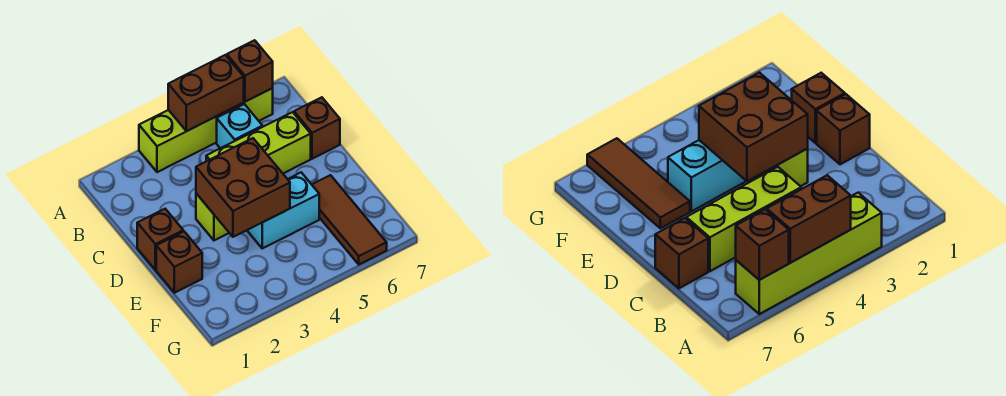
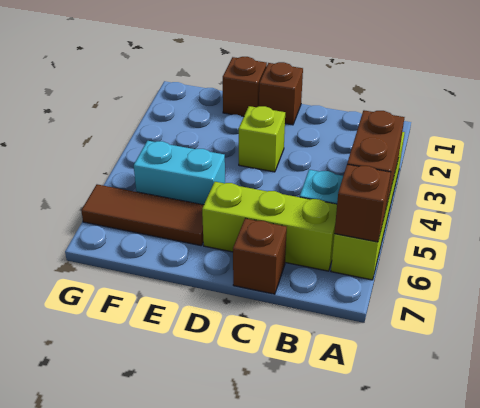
lime brick C4:C6 level 1 -> lime brick B6:D6 level 1
brown brick D3:E4 level 2 -> none
cyan brick E4:E5 level 1 -> cyan brick E5:F5 level 1

